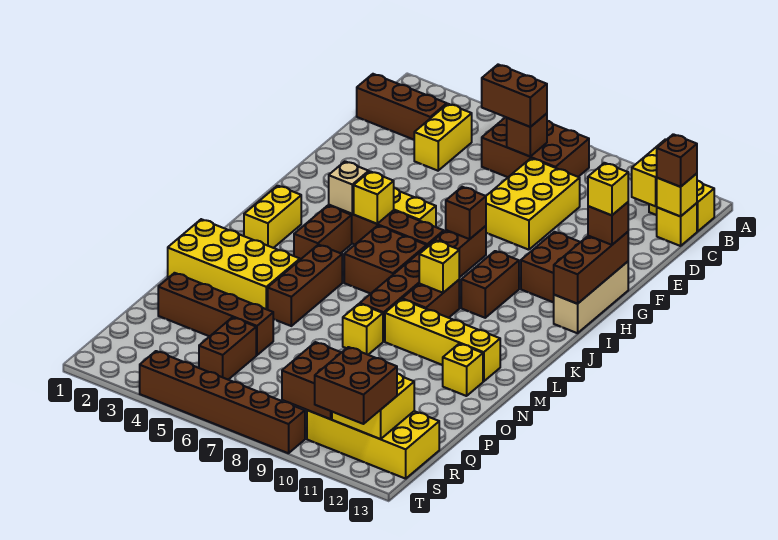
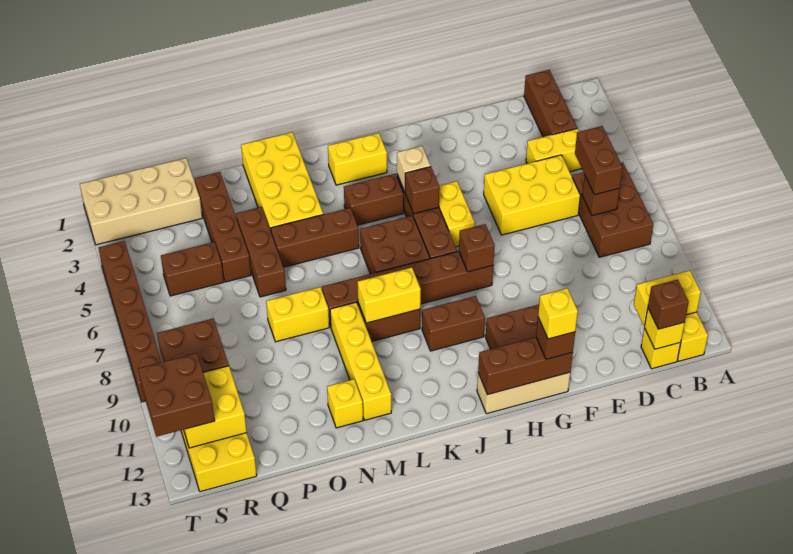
yellow brick D8:F9 level 1 -> yellow brick D5:F6 level 1
yellow brick I5 level 2 -> brown brick I5 level 2
yellow brick K9 level 2 -> yellow brick K9:L9 level 2
yellow brick N8 level 1 -> yellow brick N8:O8 level 1
none -> brown brick O4:O6 level 1
none -> tan brick Q1:T2 level 1

